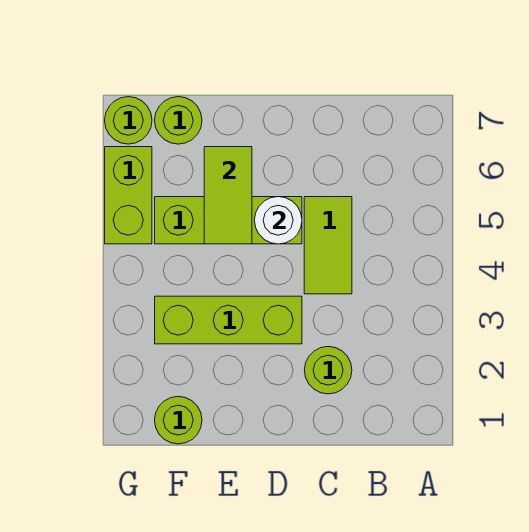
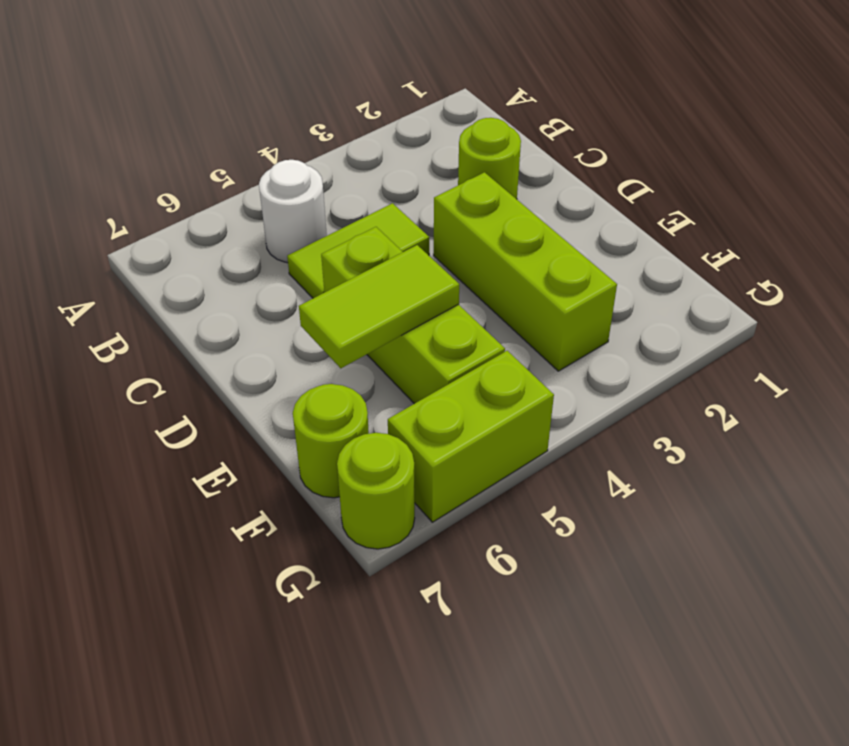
white round brick D5 level 2 -> white round brick B5 level 1
lime round brick F1 level 1 -> none

